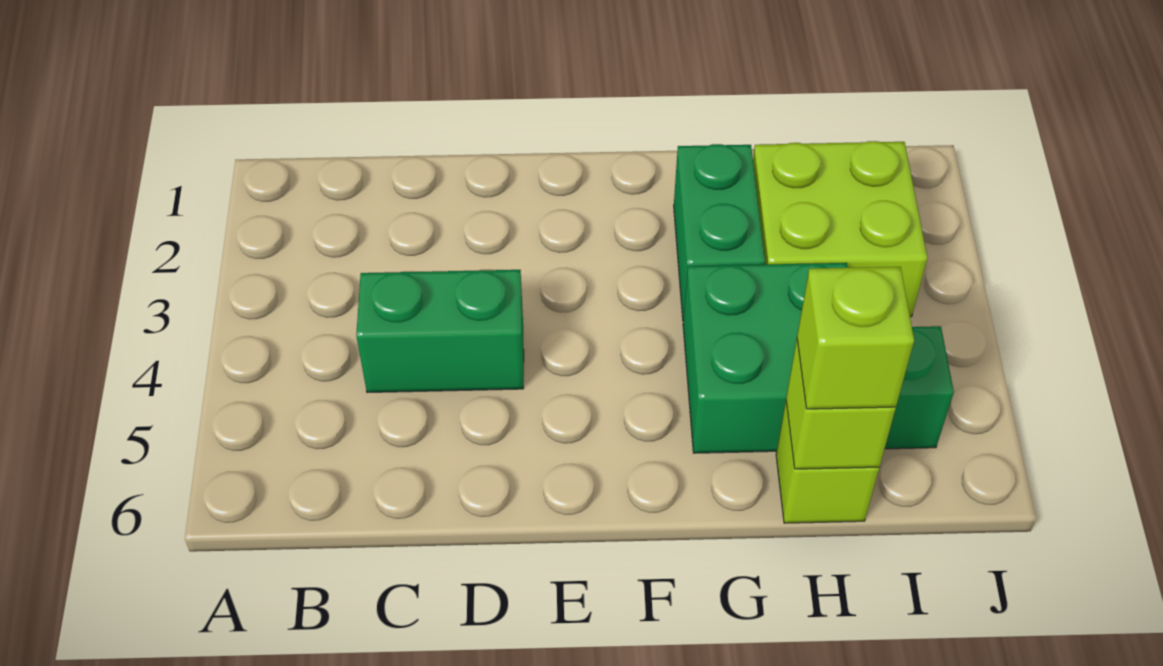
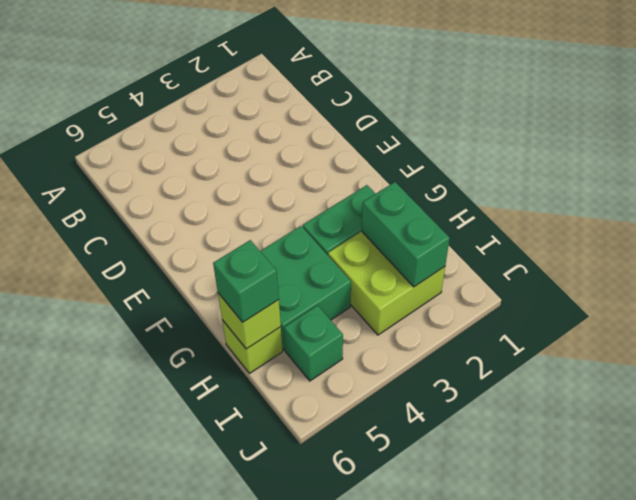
green brick C4:D4 level 1 -> green brick H2:I2 level 2
lime brick H6 level 3 -> green brick H6 level 3

